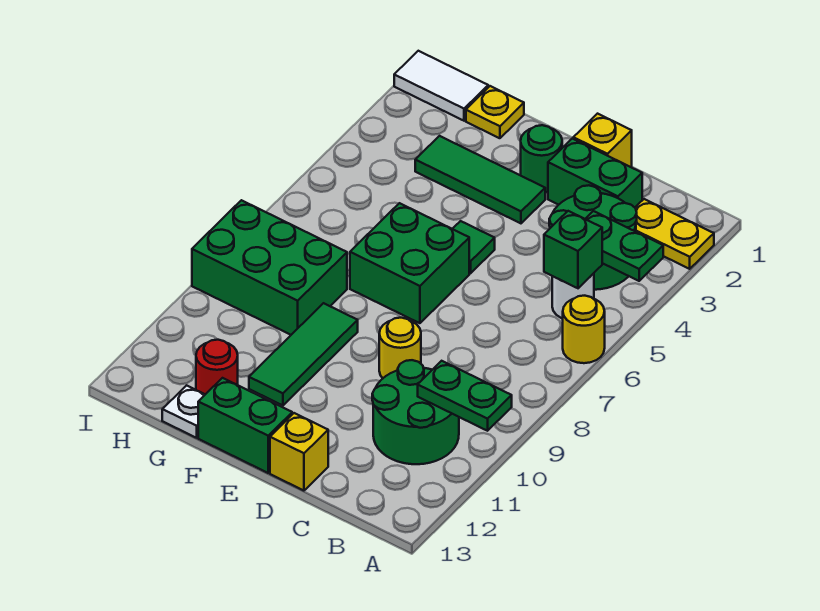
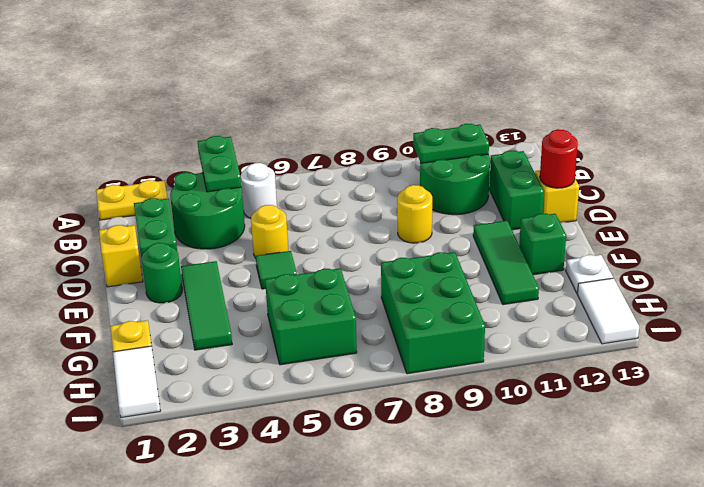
yellow plate A2:B2 level 1 -> yellow plate A1:A2 level 1
yellow round brick A6 level 1 -> yellow round brick D5 level 1
green plate A10:B10 level 2 -> green plate B10:B11 level 2
green brick B5 level 2 -> green brick F12 level 1
green brick E6:F7 level 1 -> green brick G5:H6 level 1
green brick E13:F13 level 1 -> green brick C12:D12 level 1
green tile F9:F11 level 1 -> green tile E11:G11 level 1
red round brick G12 level 1 -> red round brick D13 level 2
none -> white tile H13:I13 level 1

